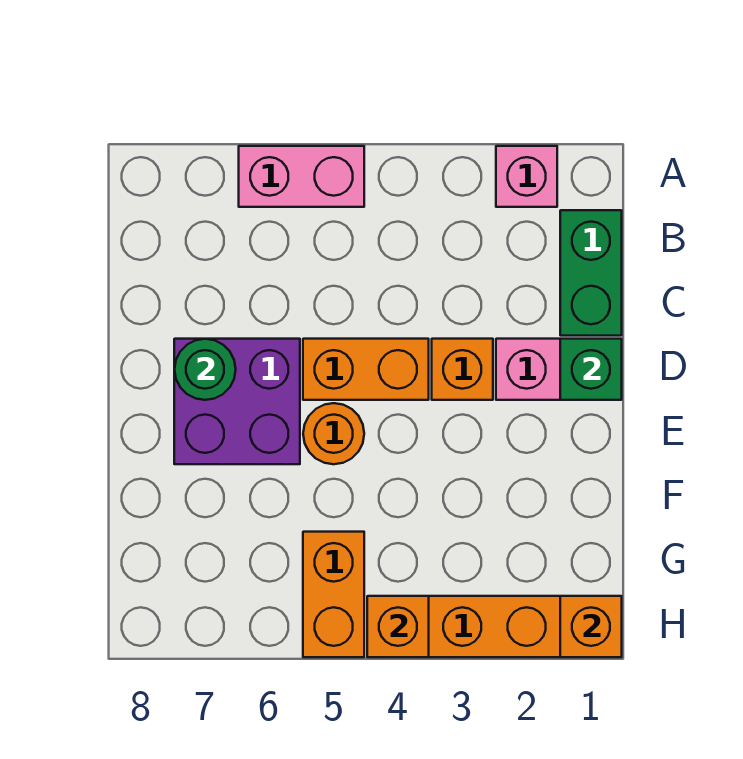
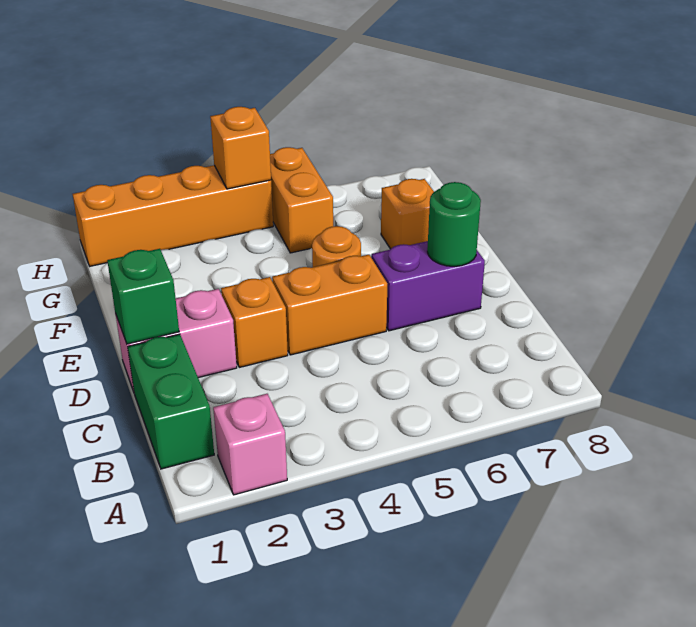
pink brick A5:A6 level 1 -> none
purple brick D6:E7 level 1 -> purple brick D6:D7 level 1
orange brick H1 level 2 -> orange brick F7 level 1

